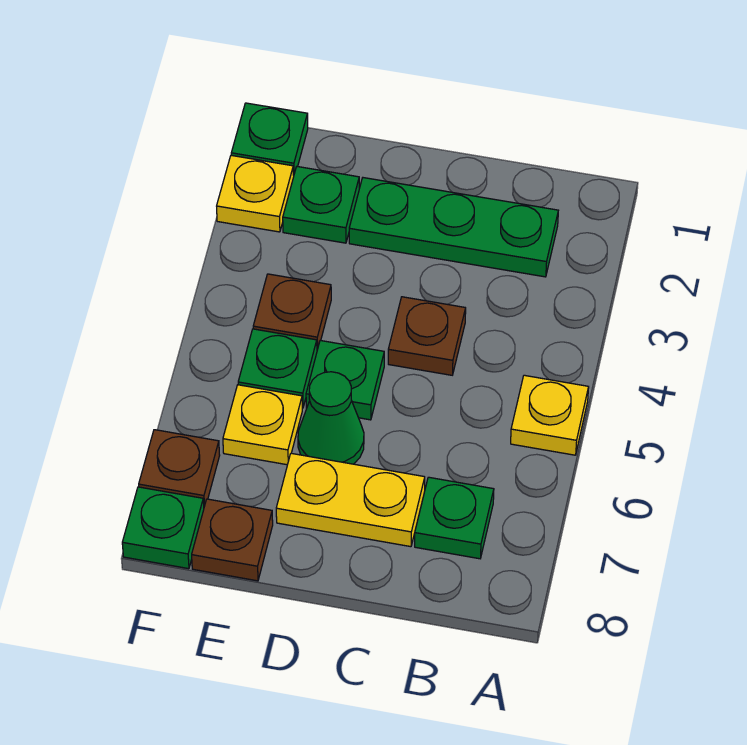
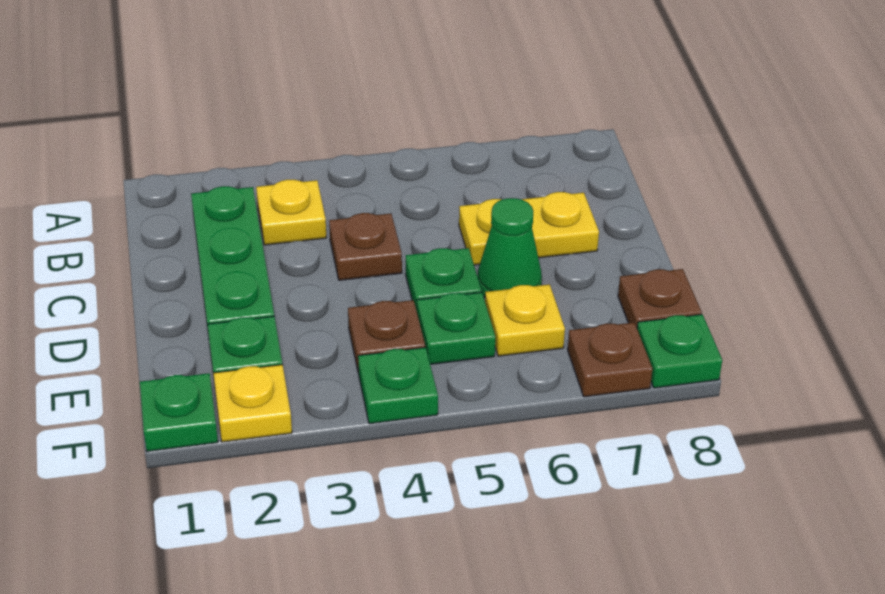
yellow plate A5 level 1 -> yellow plate B3 level 1
green plate B7 level 1 -> green plate F4 level 1
yellow plate C7:D7 level 1 -> yellow plate C6:C7 level 1

